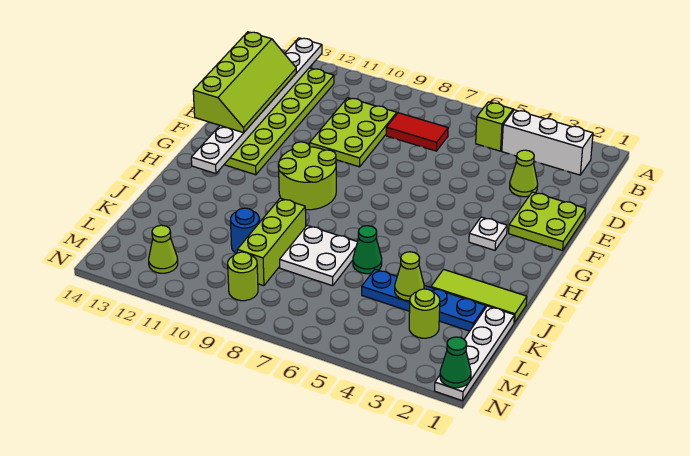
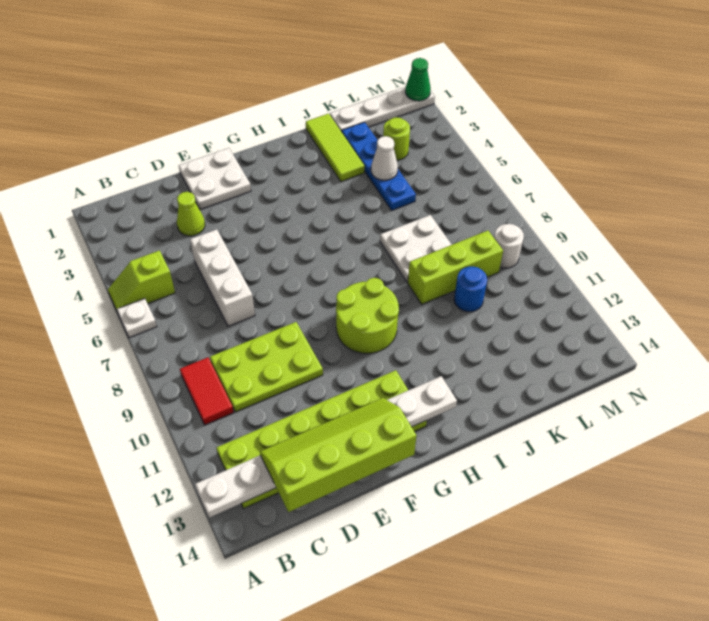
white brick B2:B4 level 1 -> white brick D5:D7 level 1
red tile C7:C8 level 1 -> red tile B9:B10 level 1
lime plate E1:F2 level 1 -> white plate E1:F2 level 1
white plate G3 level 1 -> white plate A6 level 1
green cone J6 level 1 -> none
lime cone K4 level 2 -> white cone K4 level 2
lime round brick M9 level 1 -> white round brick M9 level 1
lime cone M12 level 1 -> none

